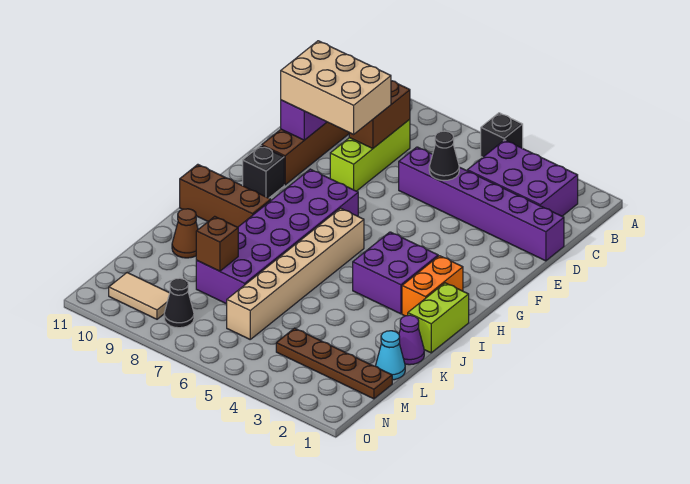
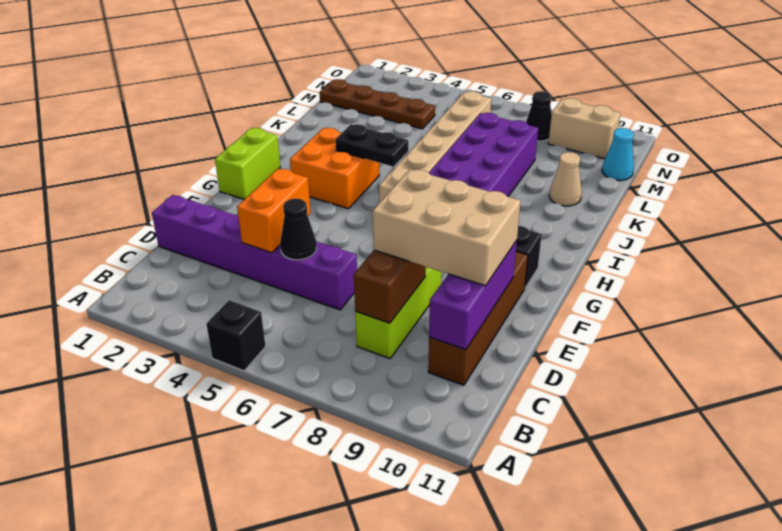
purple brick B2:C4 level 1 -> none
orange brick H2:I2 level 1 -> orange brick D4:E4 level 2
purple brick H3:I4 level 1 -> orange brick H3:I4 level 1
lime brick I1:J1 level 1 -> lime brick G1:H1 level 1
none -> black plate I4:I5 level 2
brown brick I9:I11 level 1 -> none
purple cone K1 level 1 -> none
brown cone K10 level 1 -> tan cone K10 level 1
cyan cone L1 level 1 -> cyan cone M11 level 1
brown brick L8 level 2 -> none
tan tile N9:N10 level 1 -> tan brick N9:N10 level 1

